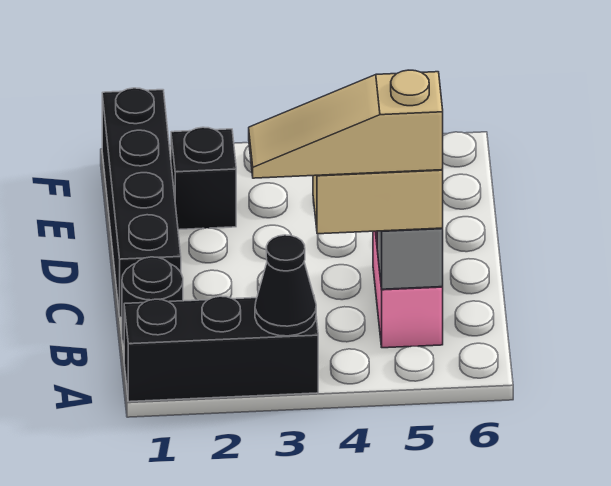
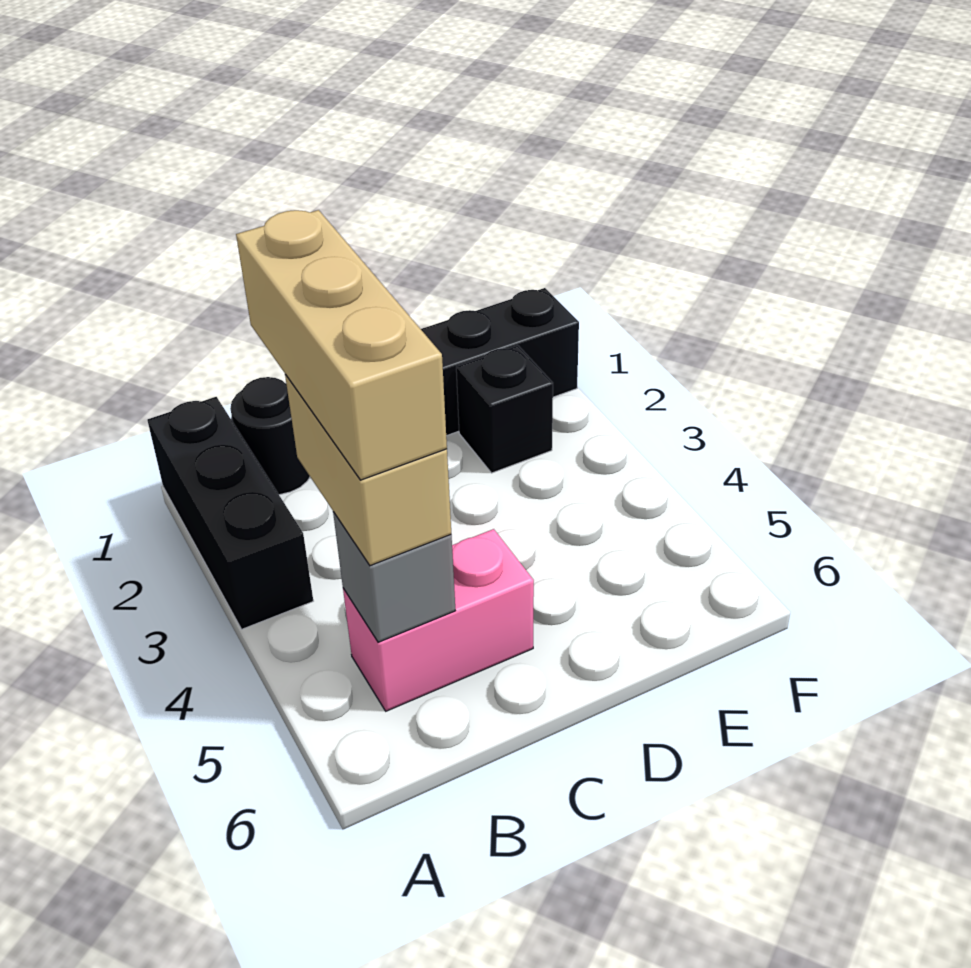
black cone A3 level 2 -> none
tan slope B3:B5 level 4 top 5 -> tan brick B3:B5 level 4

